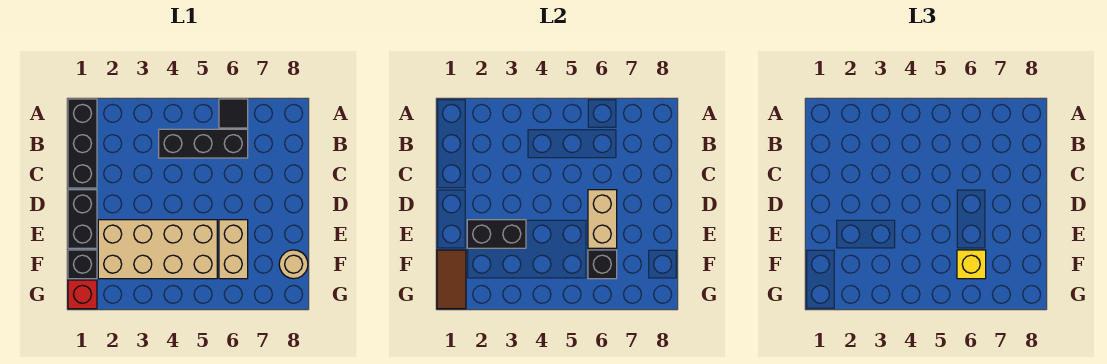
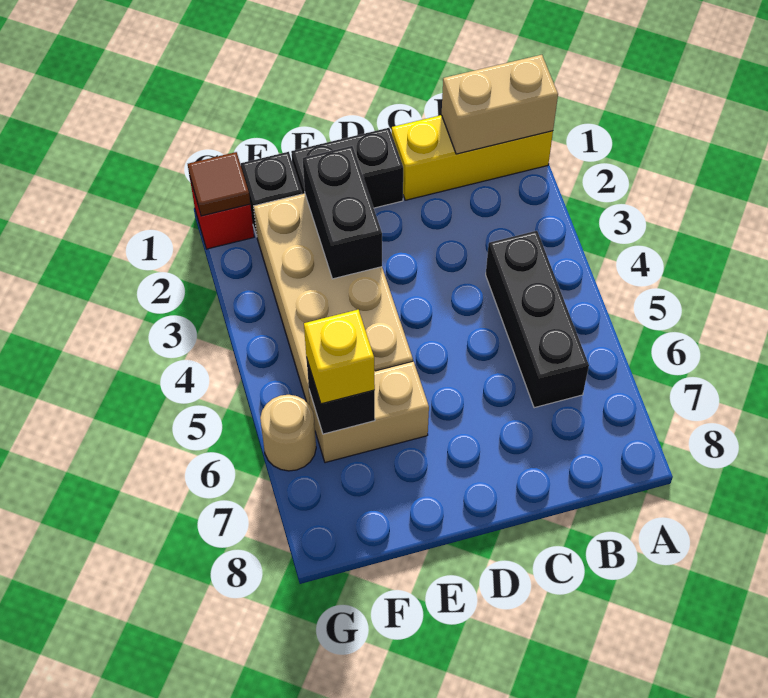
black brick A1:C1 level 1 -> yellow brick A1:C1 level 1
black tile A6 level 1 -> none
tan brick D6:E6 level 2 -> tan brick A1:B1 level 2
brown tile F1:G1 level 2 -> brown tile G1 level 2
tan round brick F8 level 1 -> tan round brick G6 level 1

